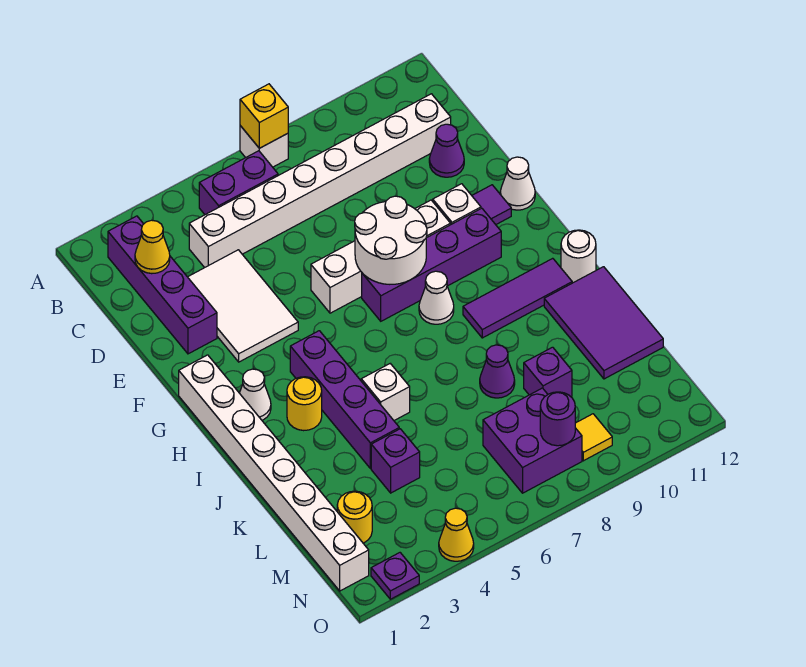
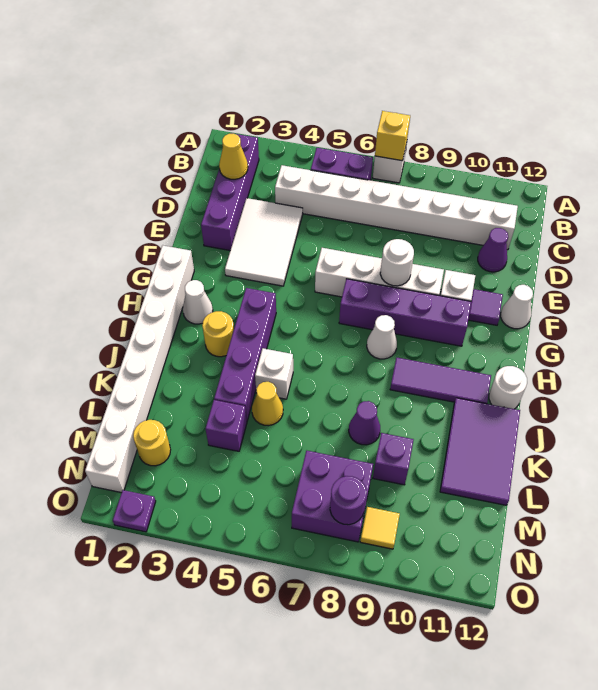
white round brick F7:G8 level 2 -> white round brick F8 level 2
yellow cone O4 level 1 -> yellow cone K5 level 1

